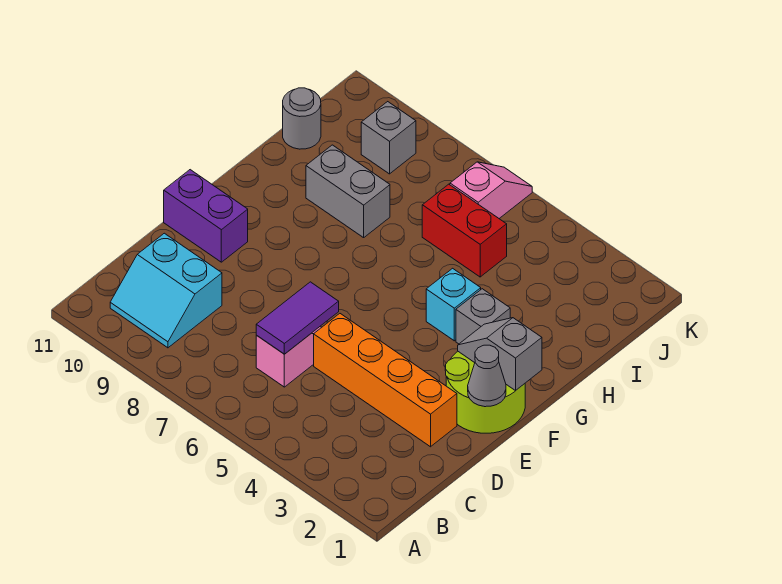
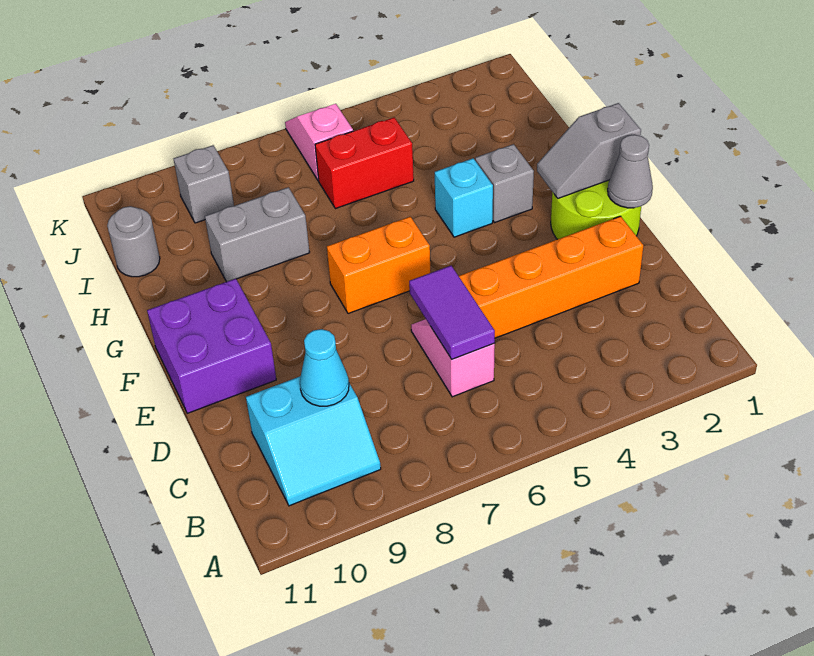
none -> cyan cone C9 level 2
purple brick E10:E11 level 1 -> purple brick E10:F11 level 1
none -> orange brick F6:F7 level 1

